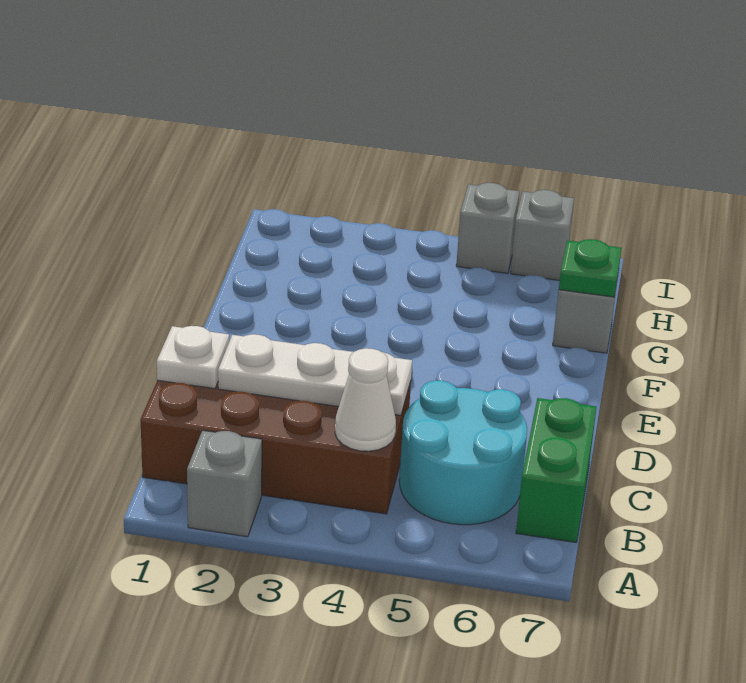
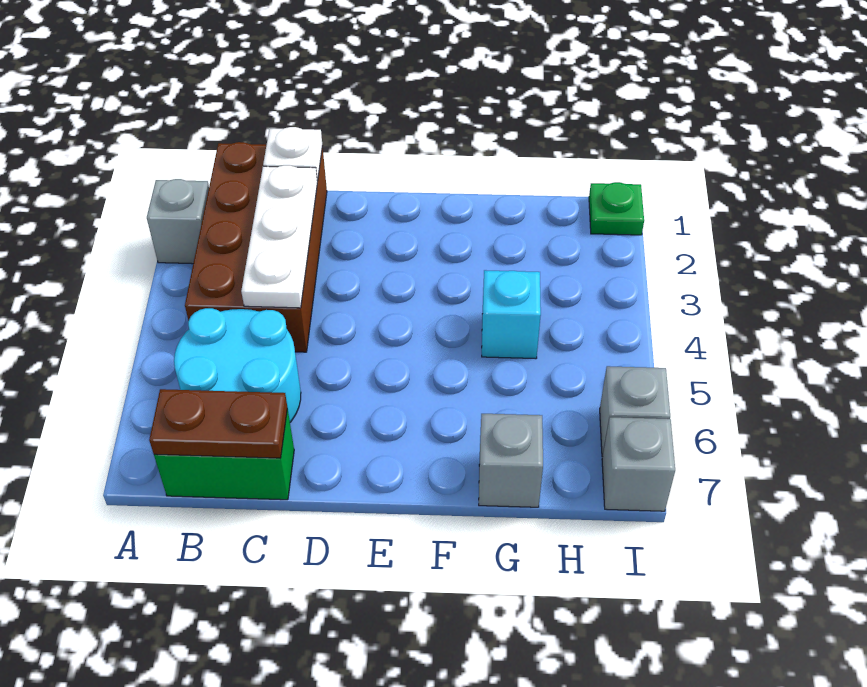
white cone B4 level 2 -> none
none -> brown plate B7:C7 level 2
none -> cyan brick G4 level 1
green plate G7 level 2 -> green plate I1 level 1
grey brick I5 level 1 -> grey brick I7 level 1

